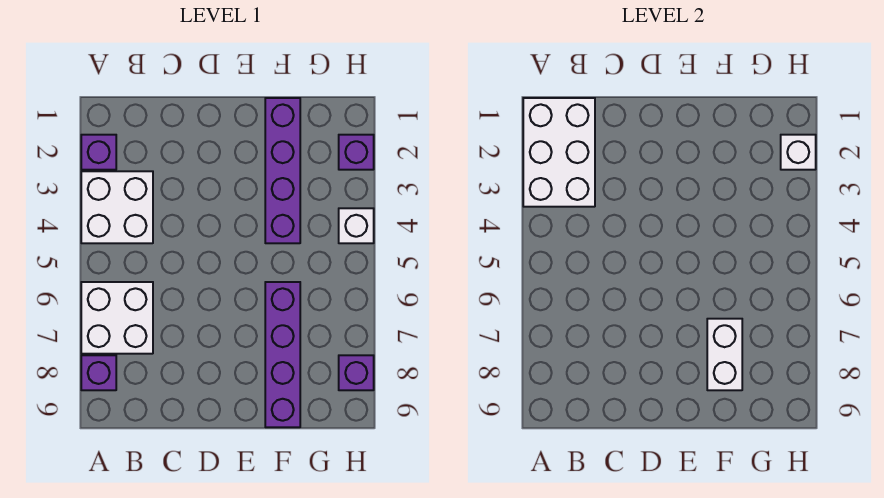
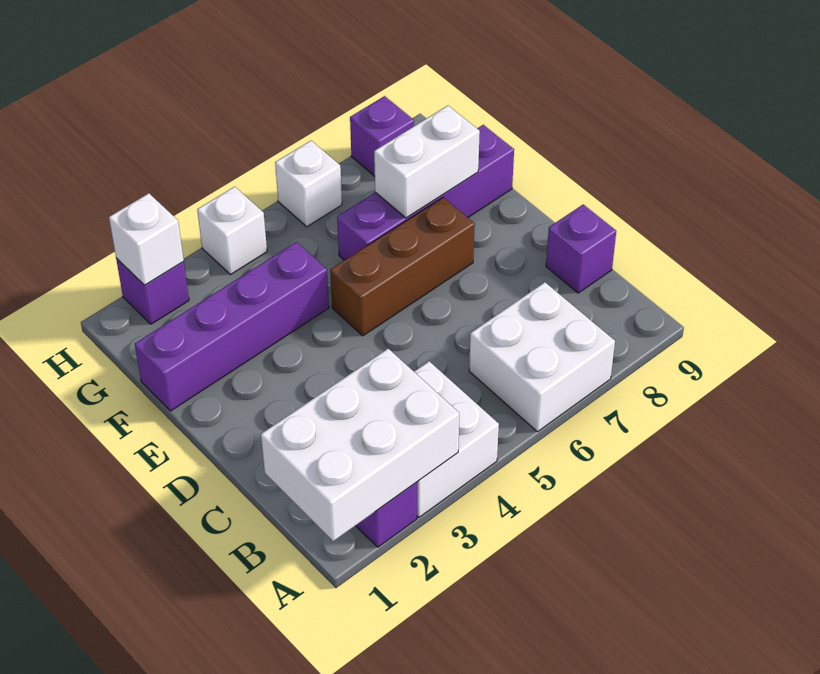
purple brick A8 level 1 -> purple brick C9 level 1
none -> brown brick E5:E7 level 1
none -> white brick H6 level 1

